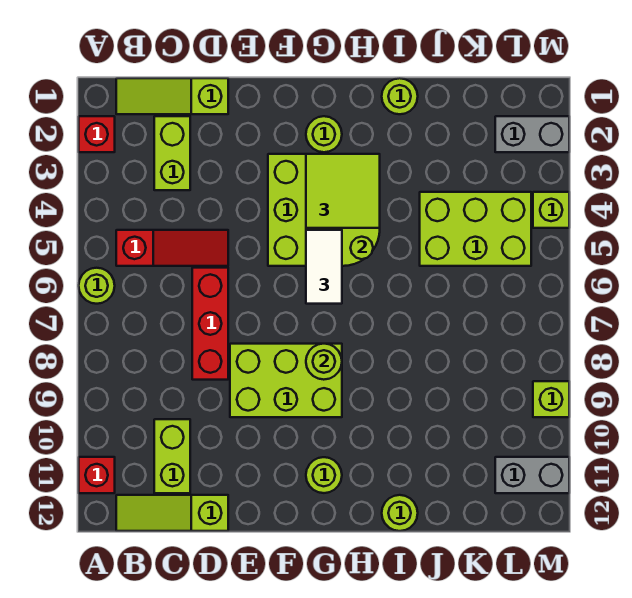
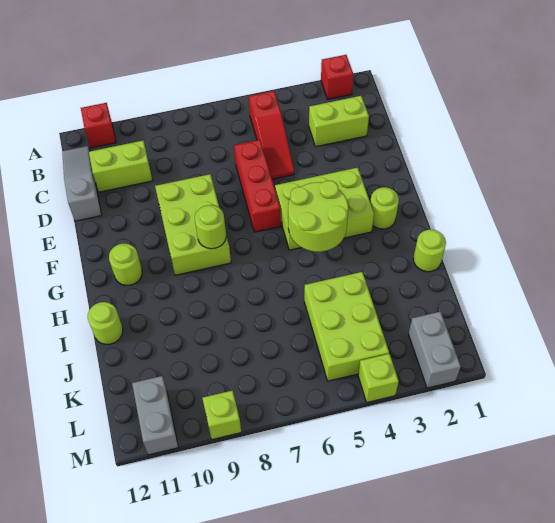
lime round brick A6 level 1 -> none
lime slope B1:D1 level 1 top D -> none
lime slope B12:D12 level 1 top D -> grey slope B12:D12 level 1 top D
red brick D6:D8 level 1 -> red brick D6:F6 level 1
lime tile G3:H4 level 3 -> none
white tile G5:G6 level 3 -> none

